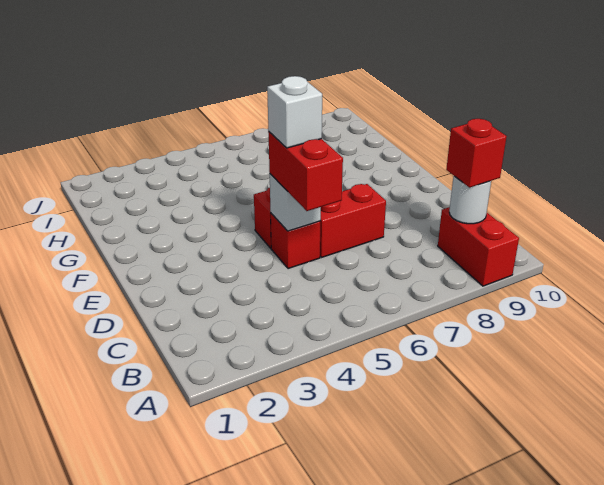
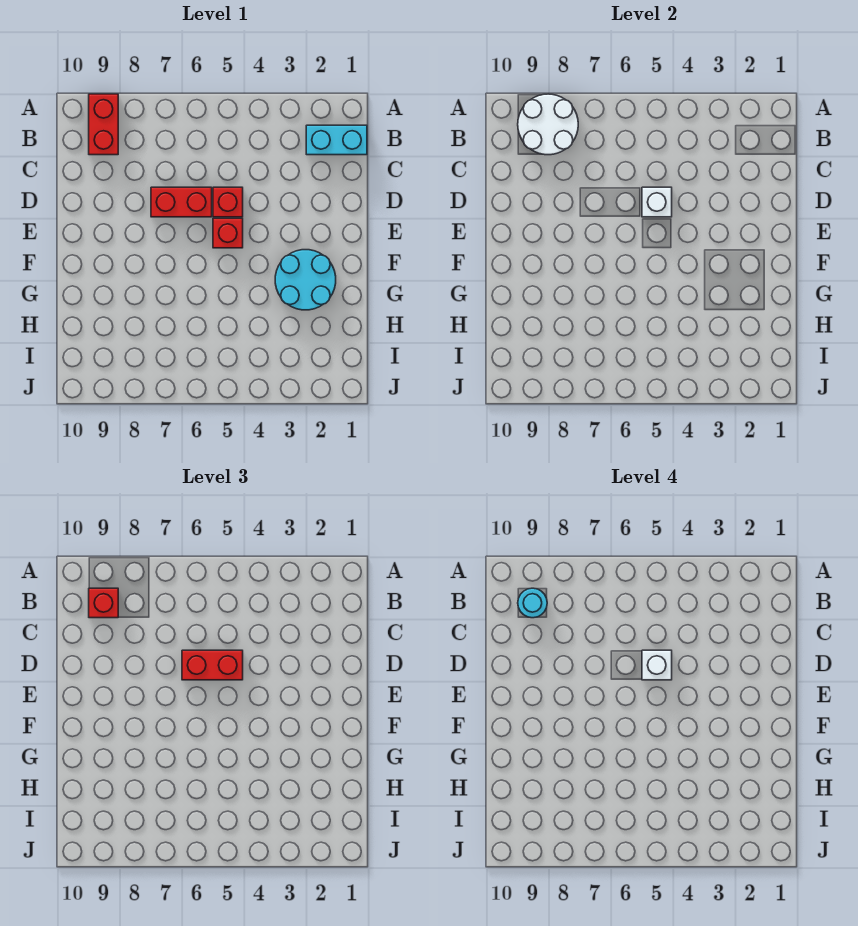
none -> cyan brick B1:B2 level 1
white round brick B9 level 2 -> white round brick A8:B9 level 2
none -> cyan round brick B9 level 4
red brick C5:D5 level 3 -> red brick D5:D6 level 3
none -> cyan round brick F2:G3 level 1

